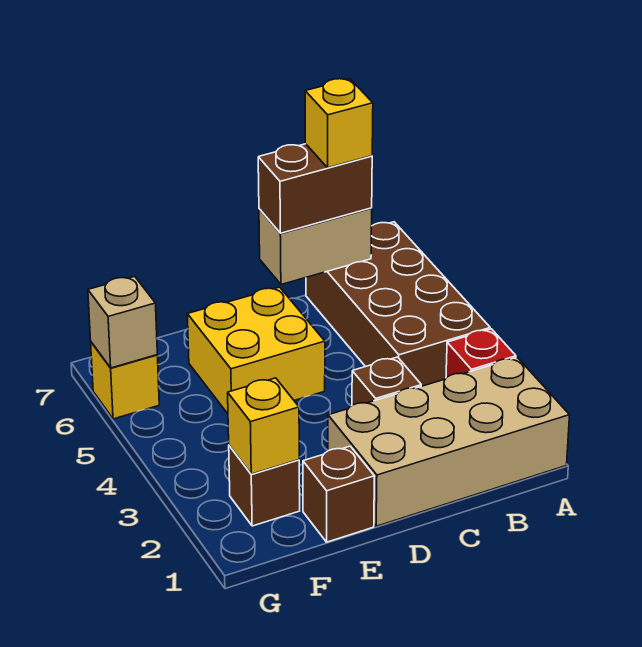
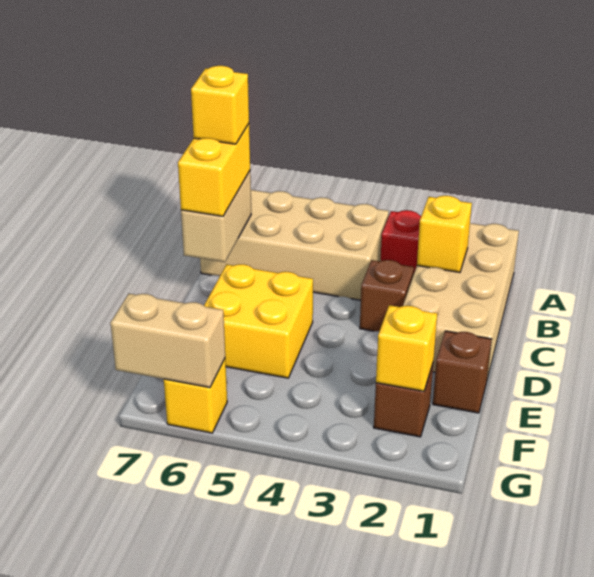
brown brick A4:B7 level 1 -> tan brick A4:B7 level 1
none -> yellow brick B2 level 2
brown brick B7:C7 level 3 -> yellow brick B7:C7 level 3
tan brick G6 level 2 -> tan brick G6:G7 level 2

